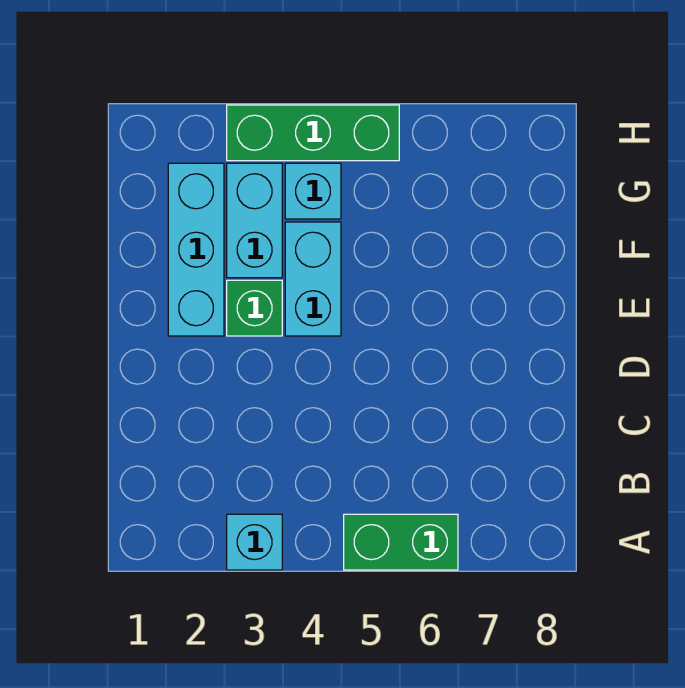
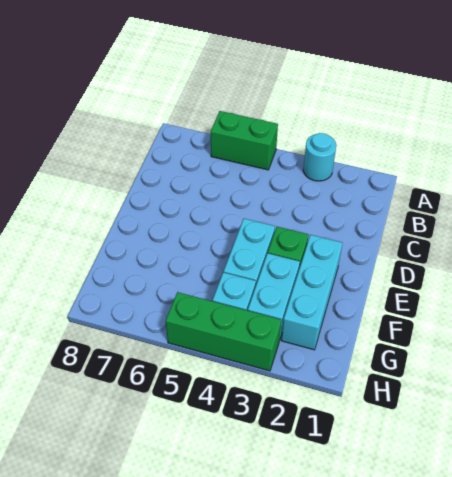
cyan brick A3 level 1 -> cyan round brick A3 level 1

